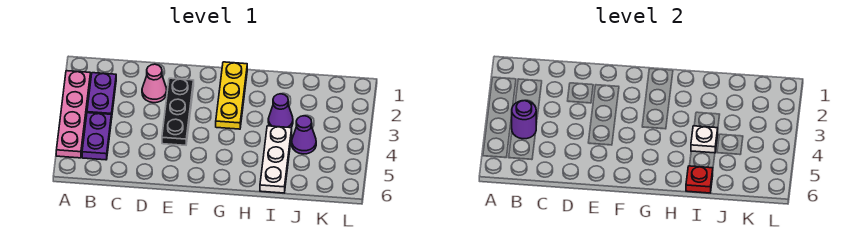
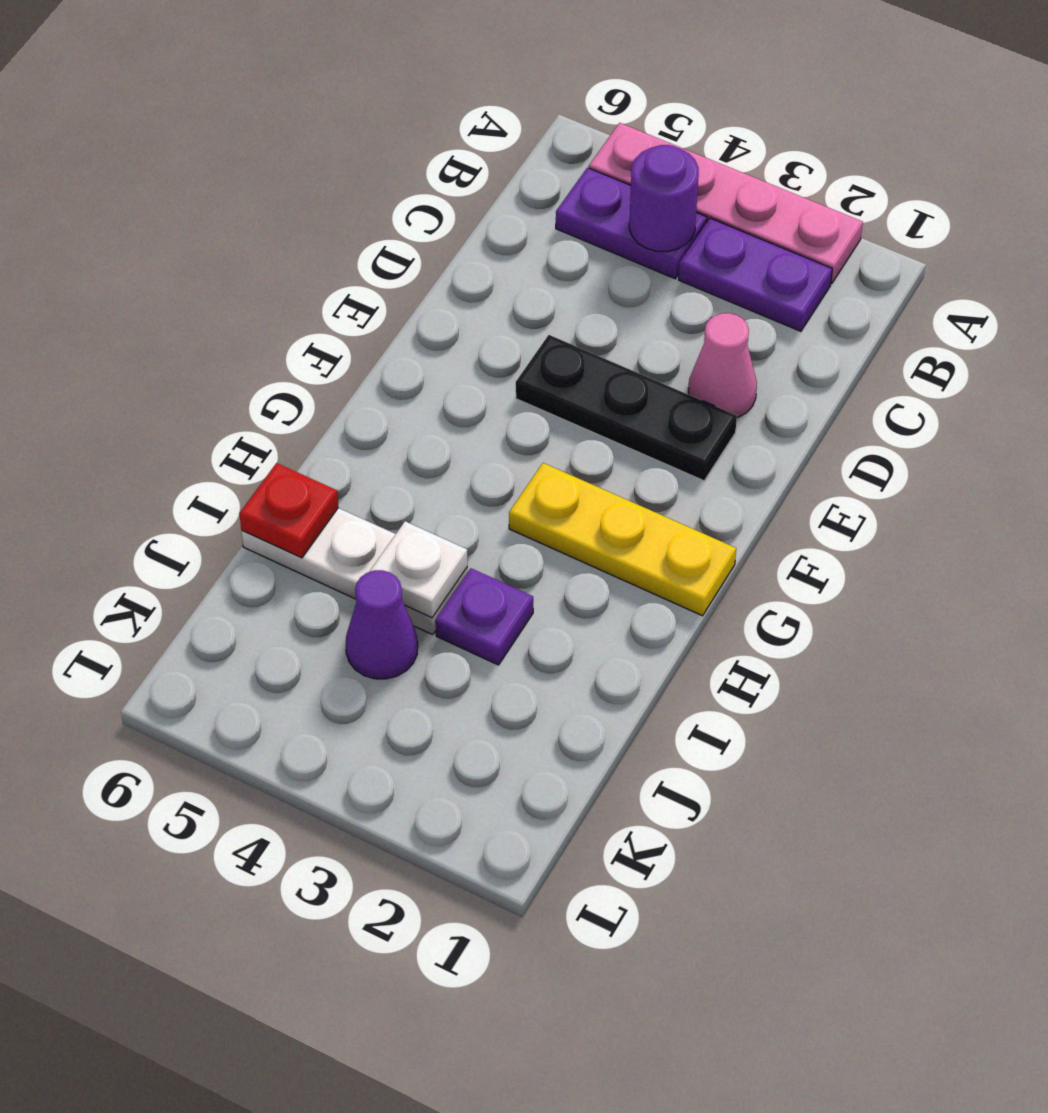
purple cone I3 level 1 -> purple plate I3 level 1

